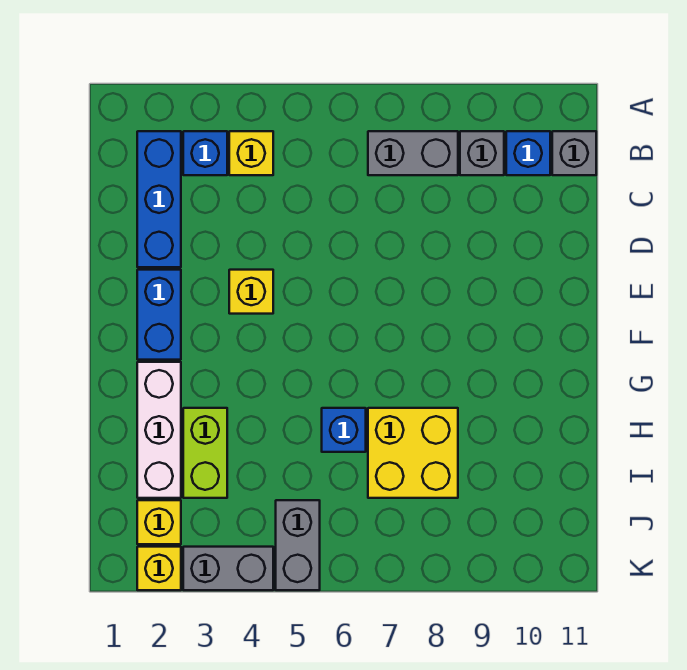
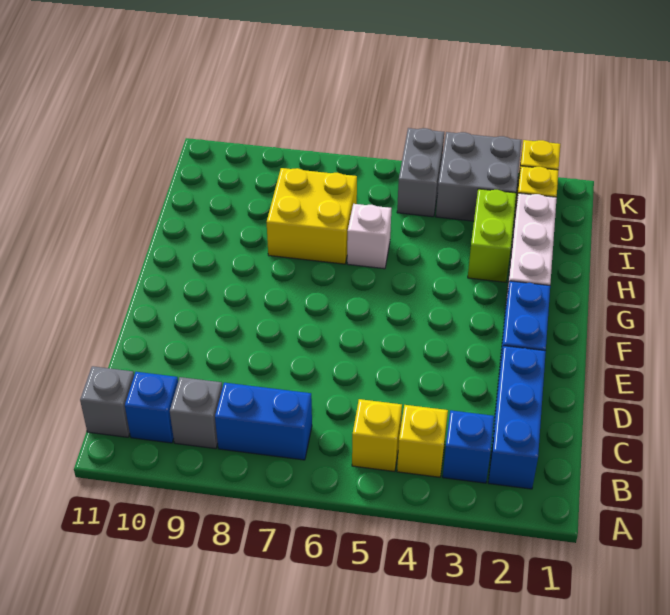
grey brick B7:B8 level 1 -> blue brick B7:B8 level 1
yellow brick E4 level 1 -> yellow brick B5 level 1
blue brick H6 level 1 -> white brick H6 level 1
grey brick K3:K4 level 1 -> grey brick J3:K4 level 1

